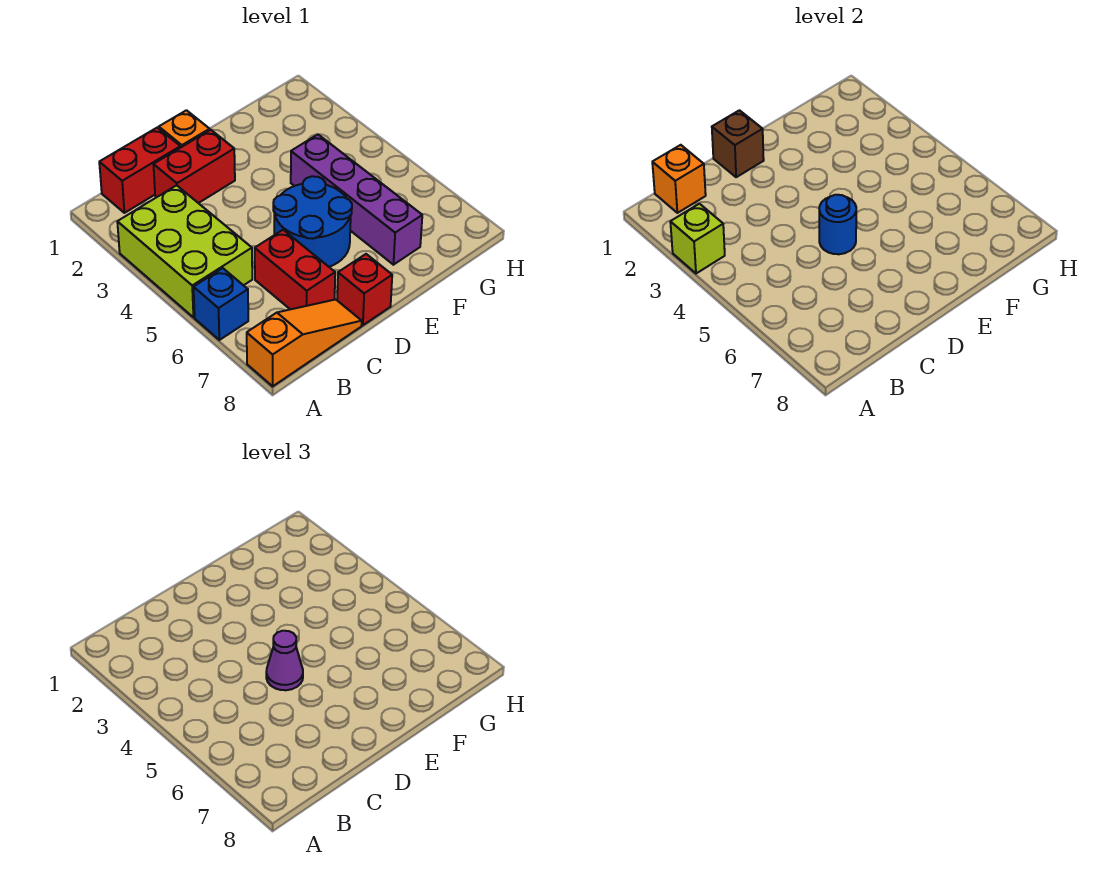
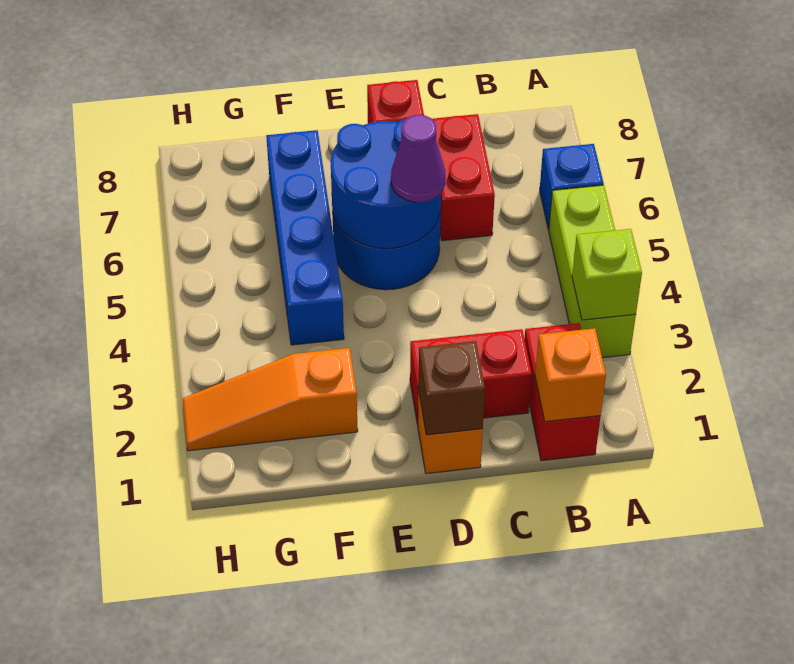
lime brick A3:B5 level 1 -> lime brick A3:A5 level 1
orange slope A8:C8 level 1 top A -> orange slope F2:H2 level 1 top F
red brick B1:C1 level 1 -> red brick B1:B2 level 1
blue round brick D5 level 2 -> blue round brick D5:E6 level 2
purple brick F4:F7 level 1 -> blue brick F4:F7 level 1

